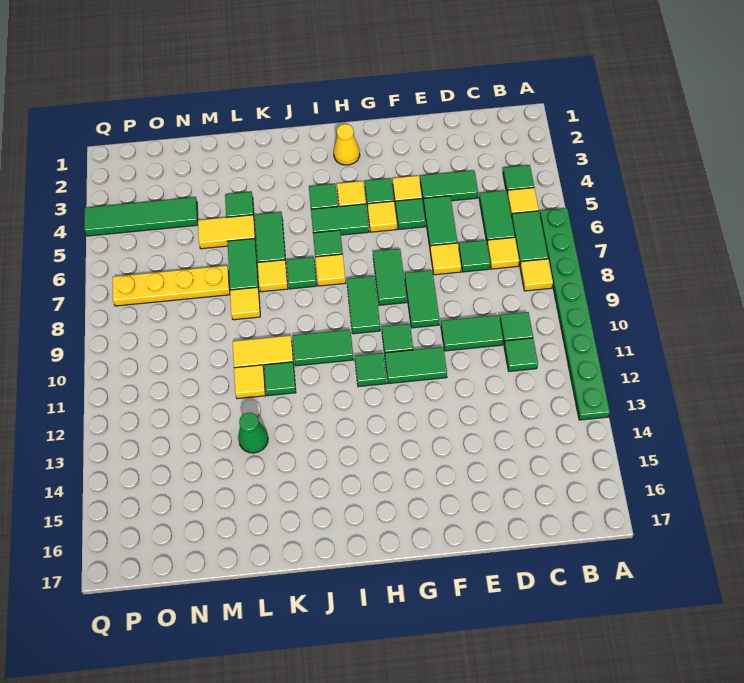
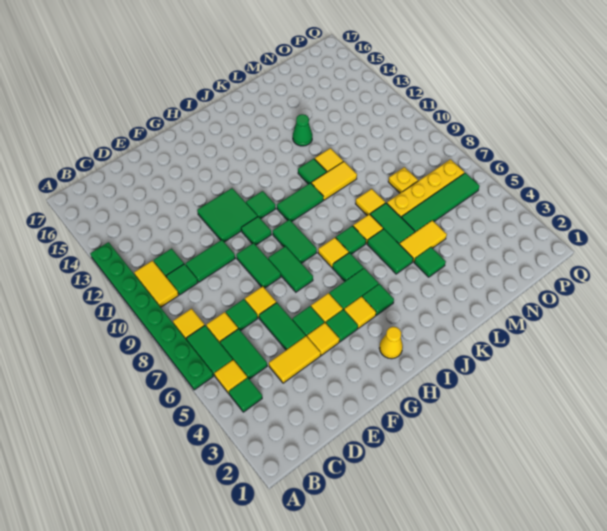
none -> yellow tile B10:B11 level 1
green tile D4:E4 level 1 -> yellow tile D4:E4 level 1
green tile F11:G11 level 1 -> green tile F11:G12 level 1
green tile N4:Q4 level 1 -> green tile M6:P6 level 1
none -> yellow plate N8 level 1

